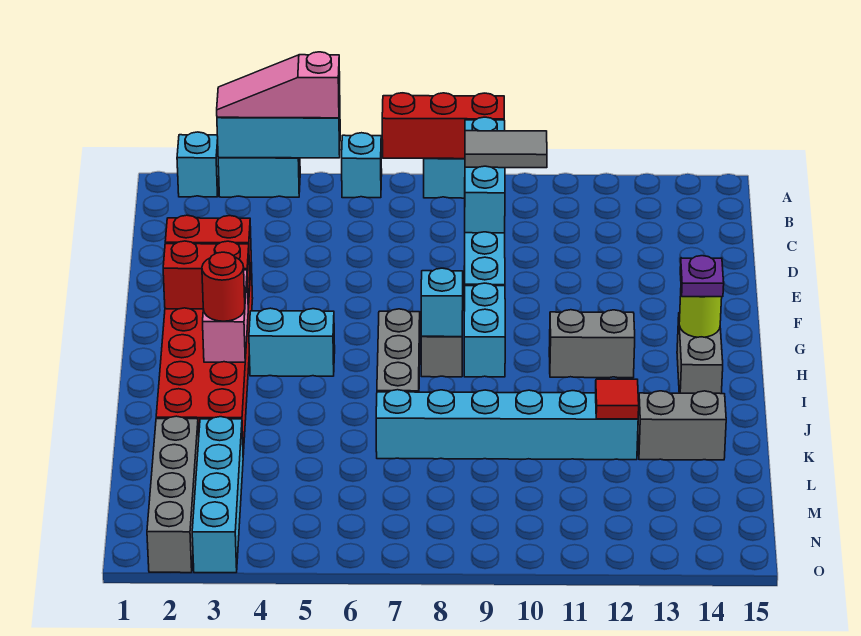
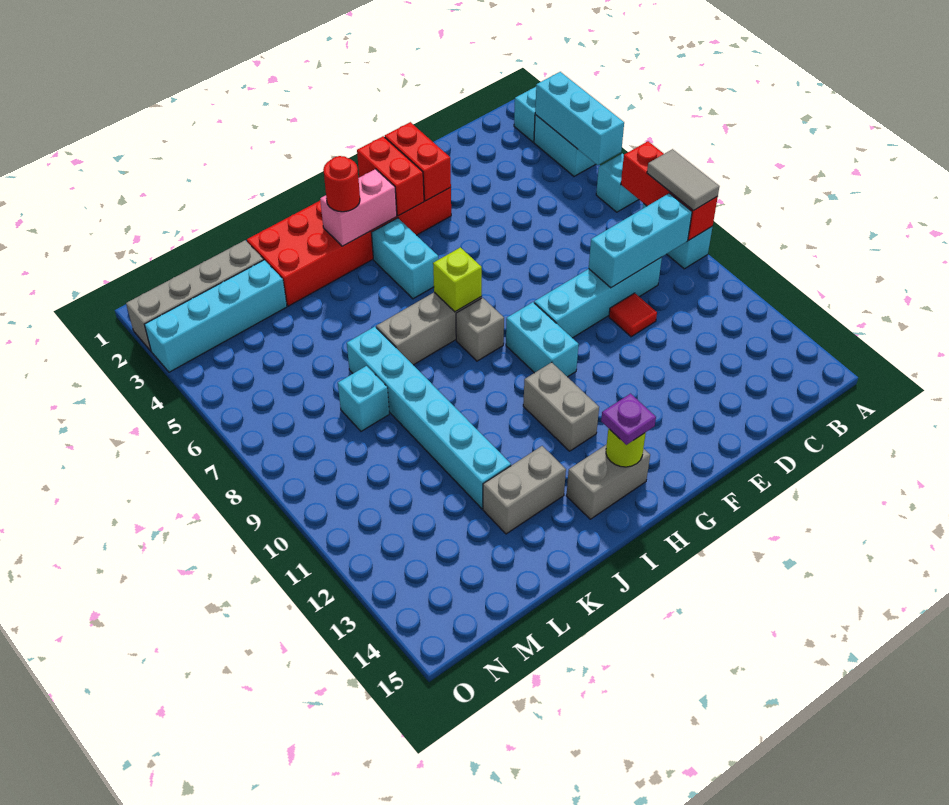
pink slope A3:A5 level 3 top 5 -> none
grey tile C9:C10 level 3 -> grey tile A8:A9 level 3
cyan brick G9:H9 level 1 -> cyan brick G9:G10 level 1
none -> lime brick H7 level 2
cyan brick H8 level 2 -> cyan brick L8 level 1
red tile K12 level 2 -> red tile D10 level 1
grey brick K13:K14 level 1 -> grey brick J13:K13 level 1

